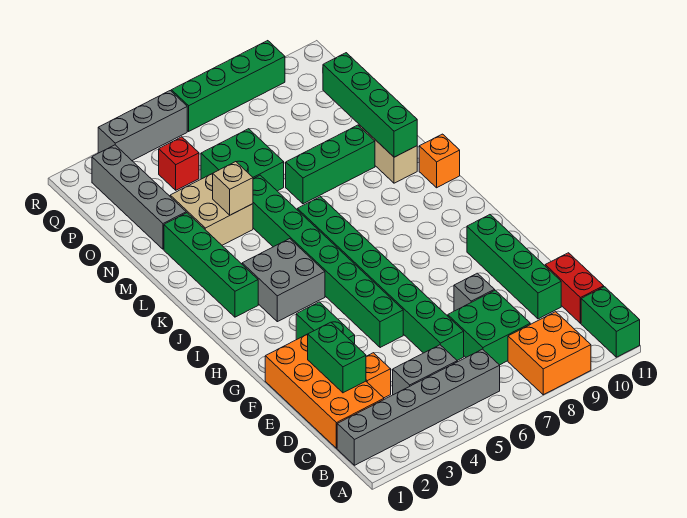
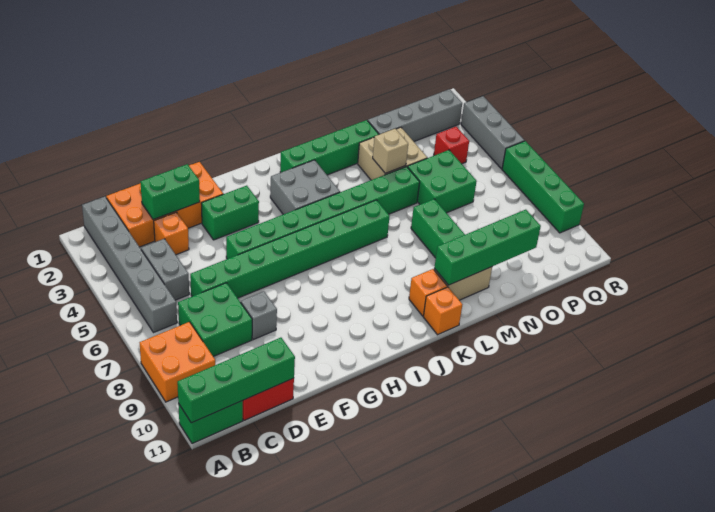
green brick D10:G10 level 1 -> green brick A11:D11 level 2
none -> orange brick K10 level 1

